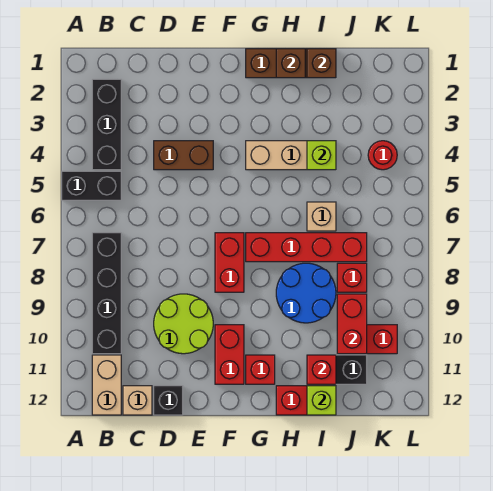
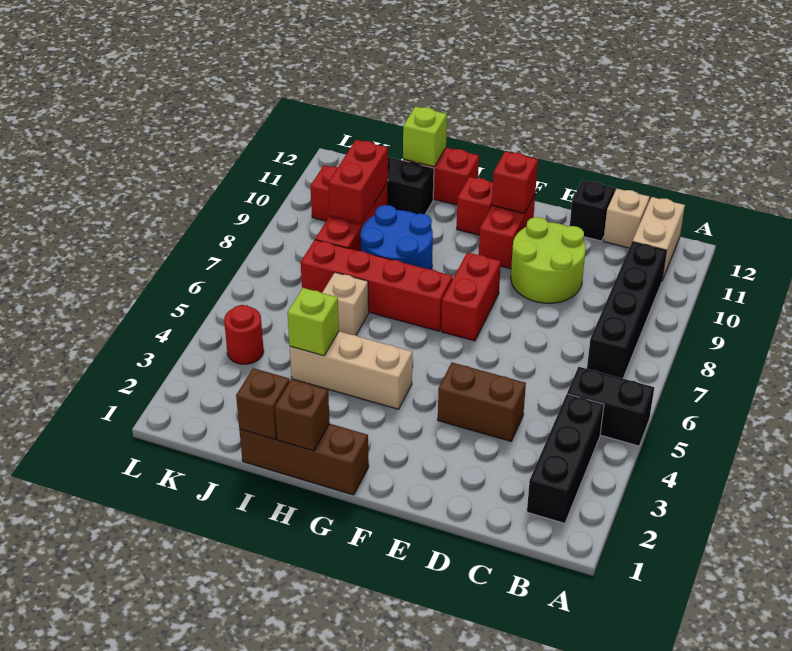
red brick I11 level 2 -> red brick F11 level 2

